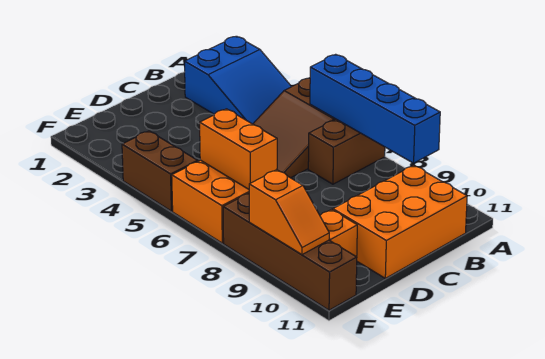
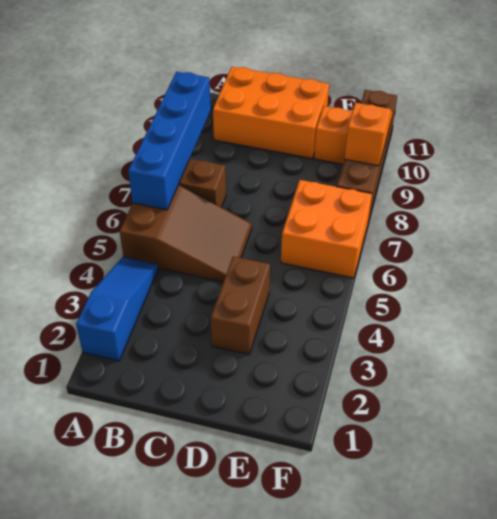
blue slope A2:B4 level 1 top 2 -> blue slope A2:A4 level 1 top 2
orange brick E6:E7 level 2 -> none
brown brick F4:F5 level 1 -> brown brick D3:D4 level 1

